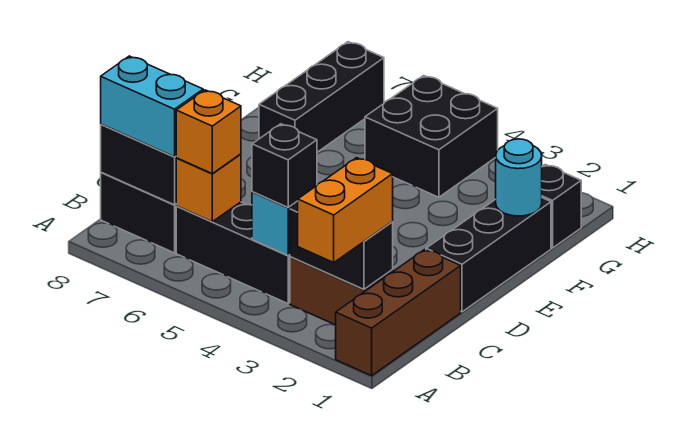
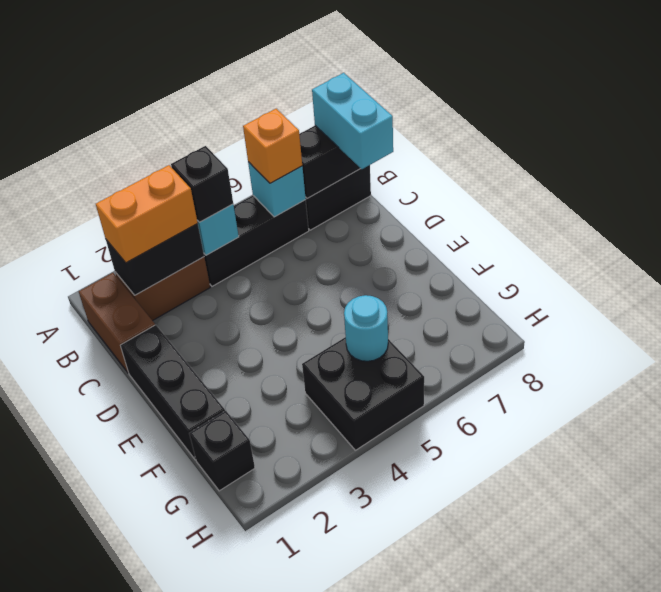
brown brick A1:C1 level 1 -> brown brick B1:C1 level 1
orange brick A2:B2 level 3 -> orange brick B2:B3 level 3
orange brick B6 level 2 -> cyan brick B6 level 2
cyan brick B7:B8 level 3 -> cyan brick B8:C8 level 3
cyan round brick F1 level 2 -> cyan round brick G5 level 2
black brick F7:H7 level 1 -> none

